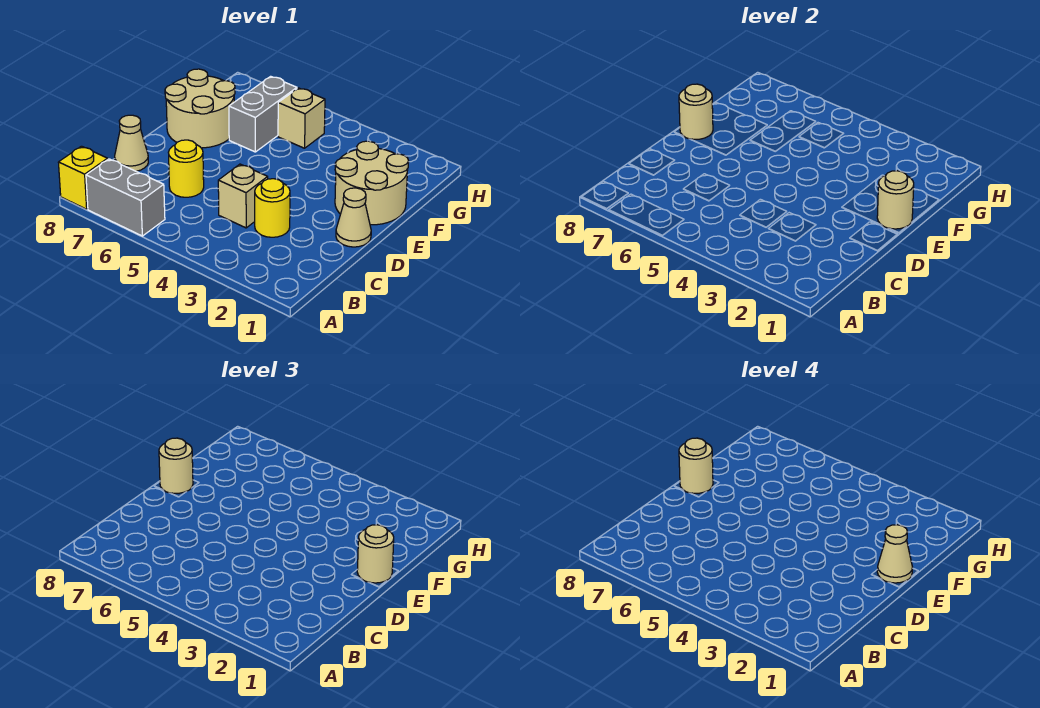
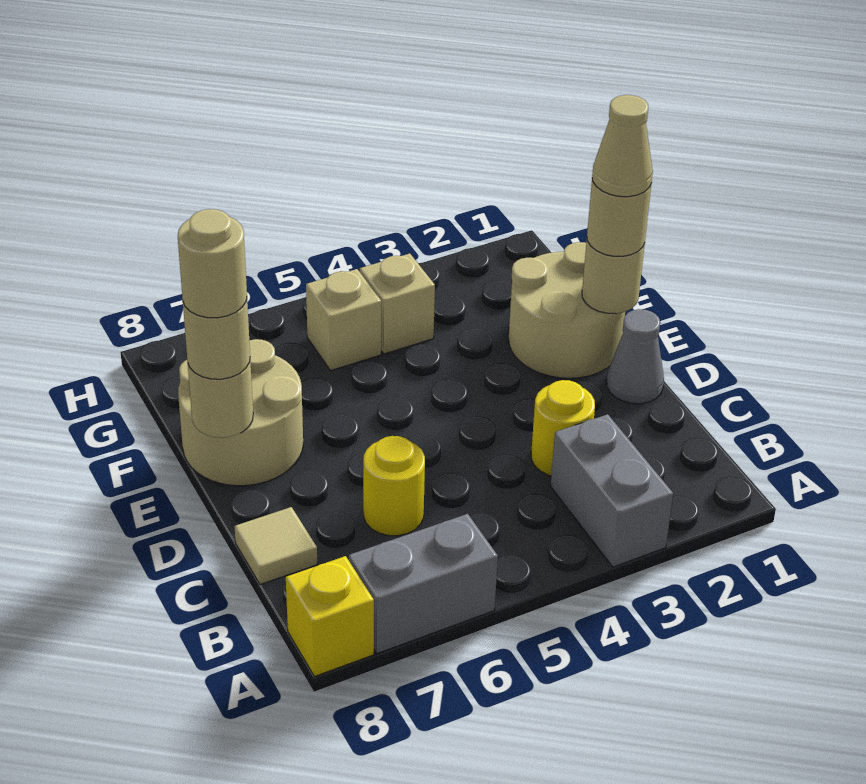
tan brick C4 level 1 -> tan brick G4 level 1
tan cone C8 level 1 -> tan tile C8 level 1
tan cone D1 level 1 -> grey cone D1 level 1
grey brick F6:G6 level 1 -> grey brick A3:B3 level 1

